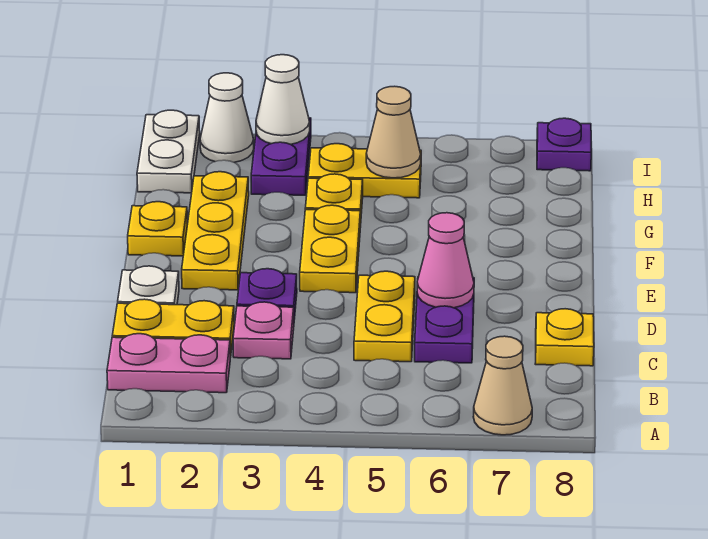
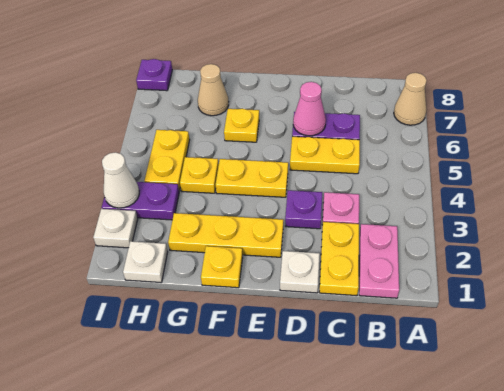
yellow plate C8 level 1 -> yellow plate F6 level 1
white plate H1:I1 level 1 -> white plate H1 level 1
tan cone H5 level 2 -> tan cone G7 level 1
white cone I2 level 1 -> white plate I2 level 1

